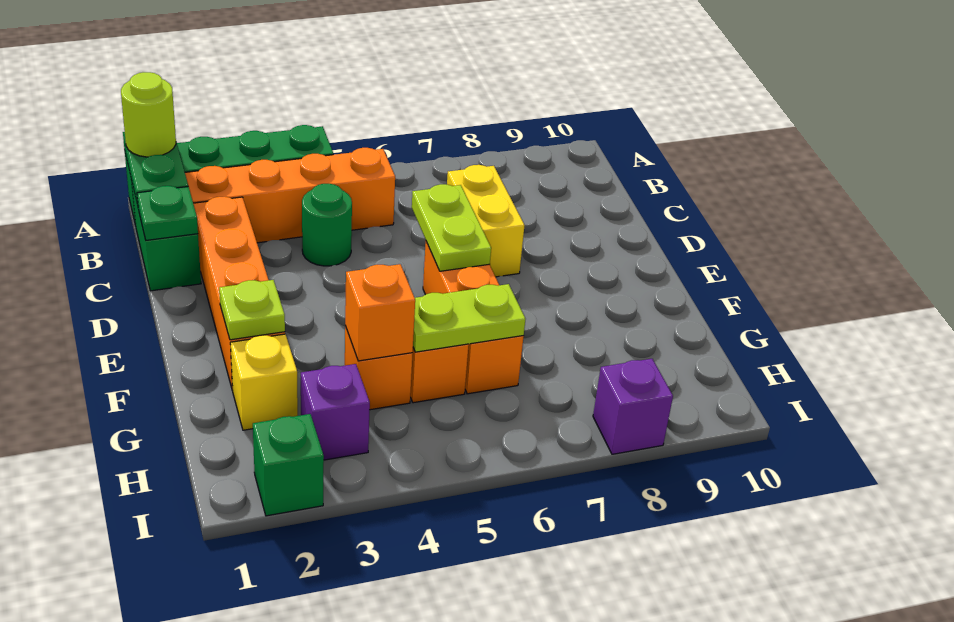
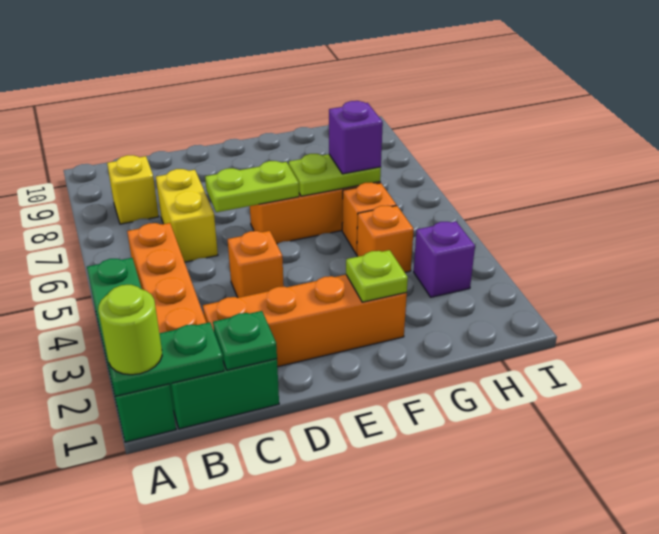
green round brick C4 level 1 -> none
yellow brick C7:D7 level 1 -> yellow brick C6:C7 level 1
yellow brick G2 level 1 -> yellow brick B8 level 1
orange brick G4 level 2 -> orange brick D4 level 1
lime plate G5:G6 level 2 -> lime plate F6:G6 level 2
green brick I2 level 1 -> none
purple brick I8 level 1 -> purple brick G6 level 3

